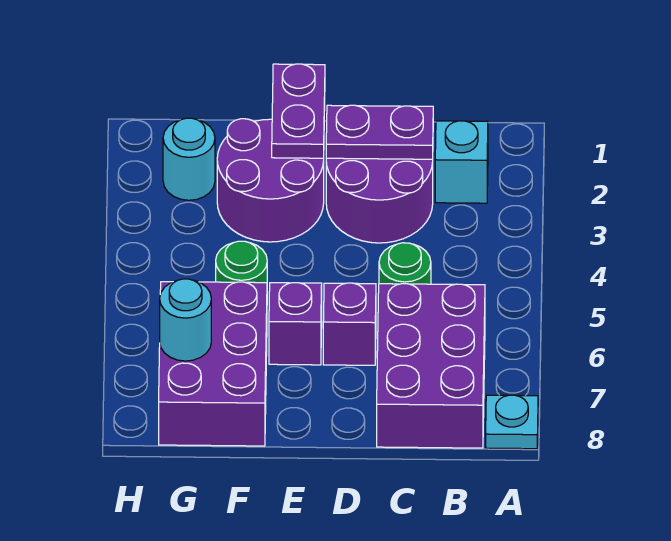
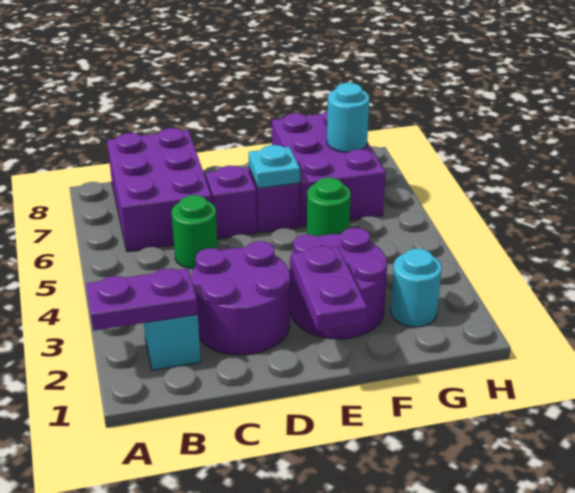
cyan plate A8 level 1 -> cyan plate E6 level 2
purple plate C2:D2 level 2 -> purple plate A2:B2 level 2

